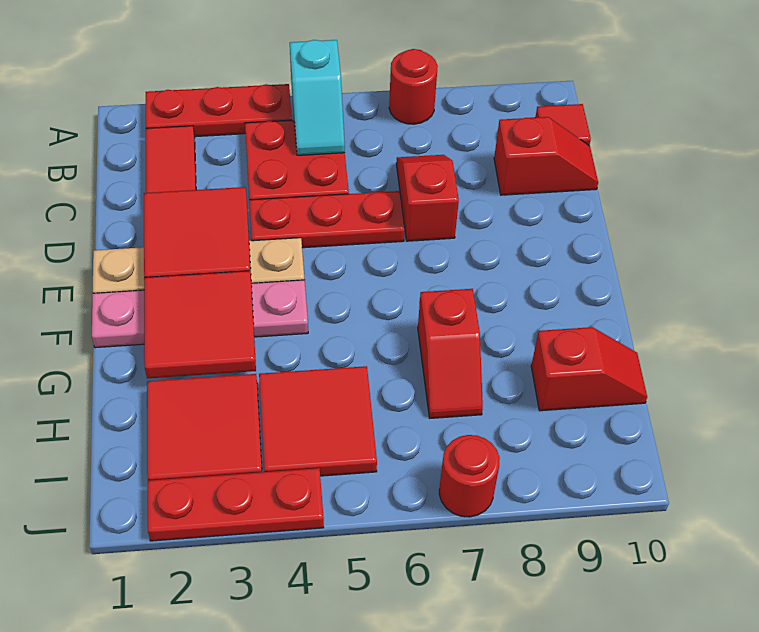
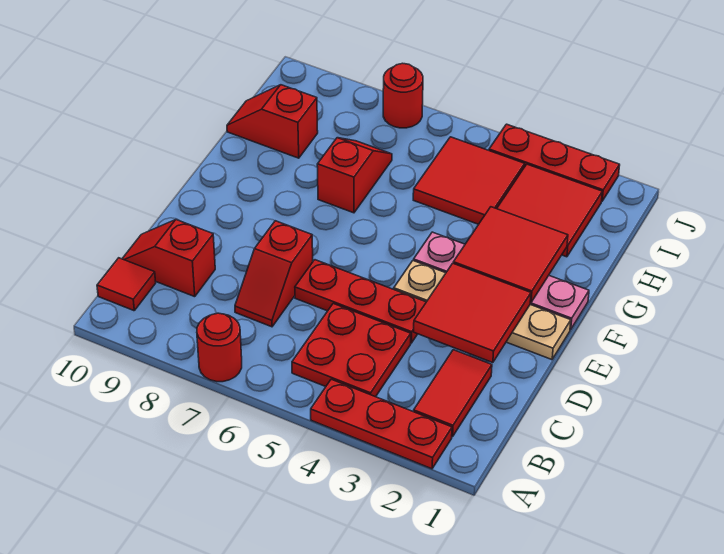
cyan slope A5:B5 level 2 top A -> none

